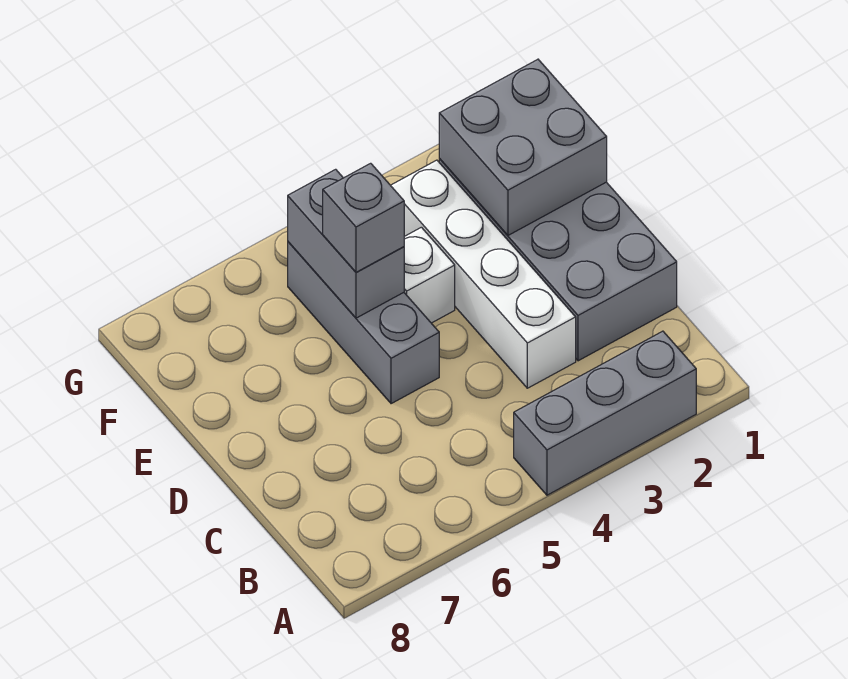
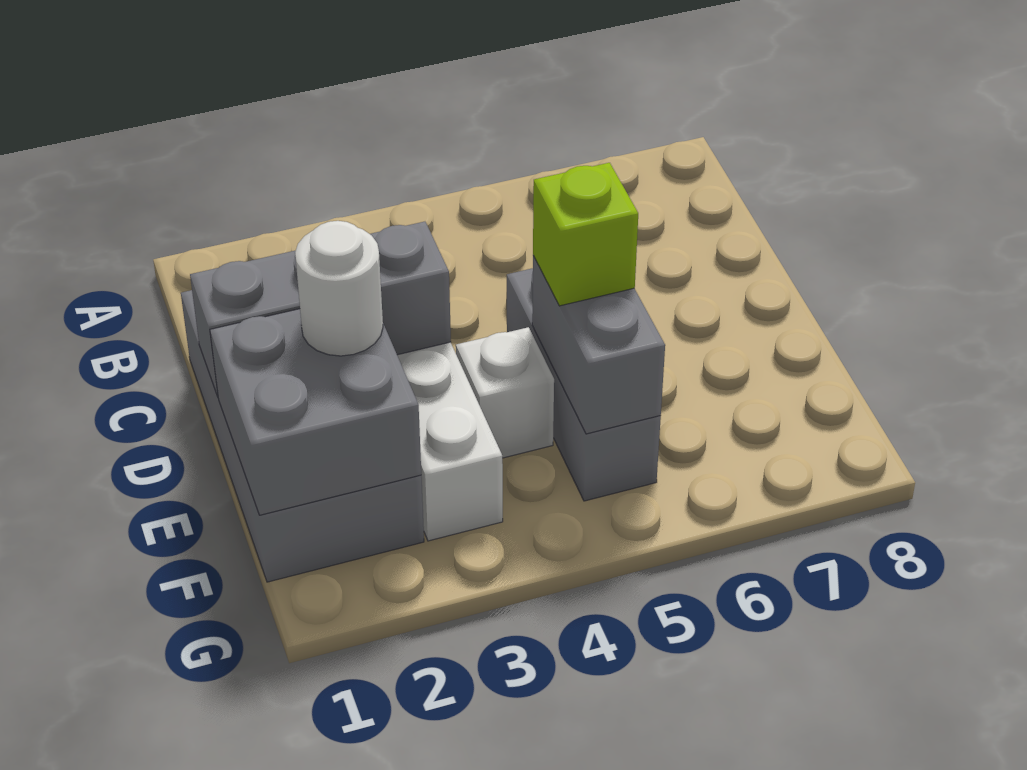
grey brick A2:A4 level 1 -> grey brick D1:D3 level 2
none -> white round brick E2 level 3
grey brick E5 level 3 -> lime brick E5 level 3

